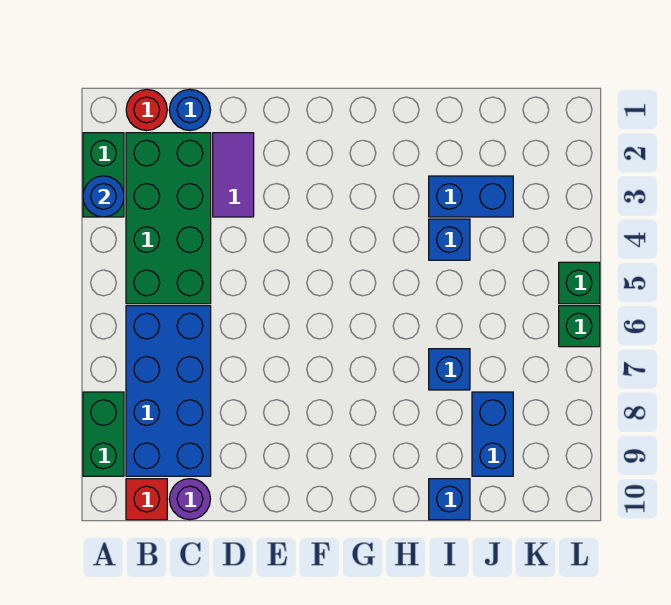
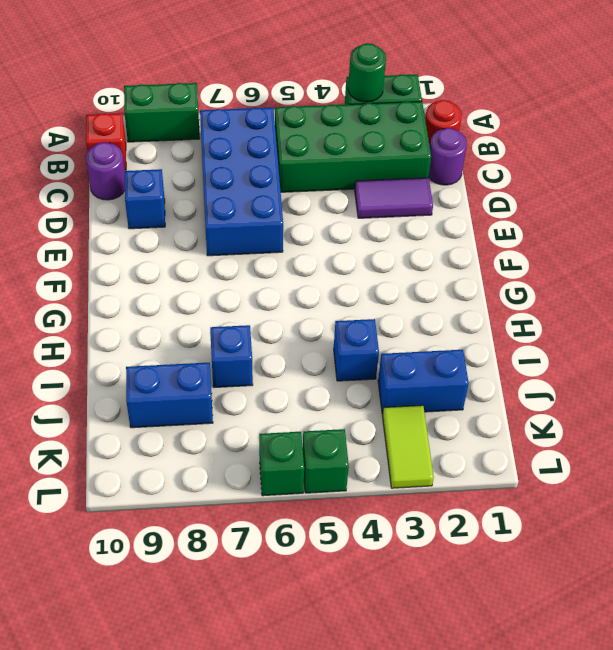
blue round brick A3 level 2 -> green round brick A3 level 2
blue brick B6:C9 level 1 -> blue brick B6:E7 level 1
blue round brick C1 level 1 -> purple round brick C1 level 1
blue brick I3:J3 level 1 -> blue brick J2:J3 level 1
blue brick I10 level 1 -> blue brick D9 level 1
none -> lime tile K3:L3 level 1

